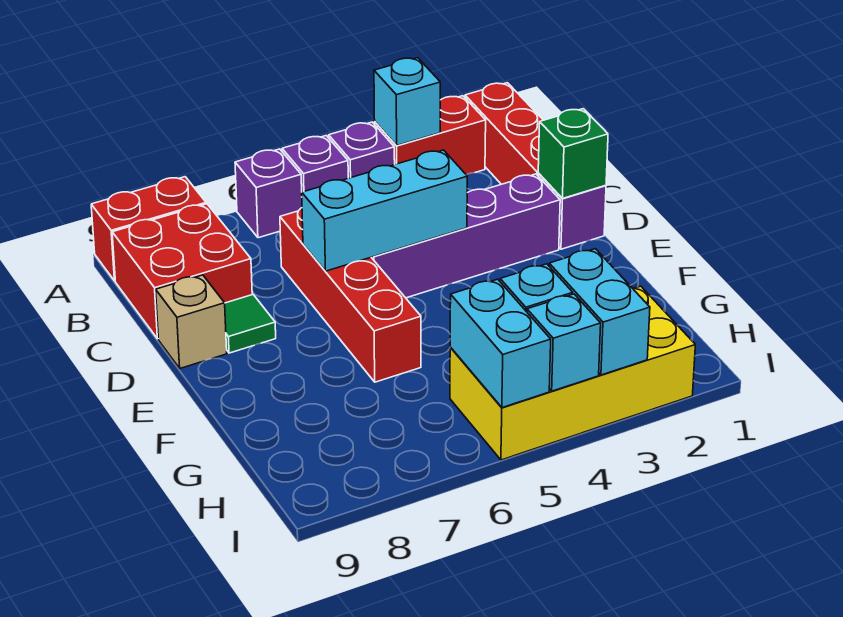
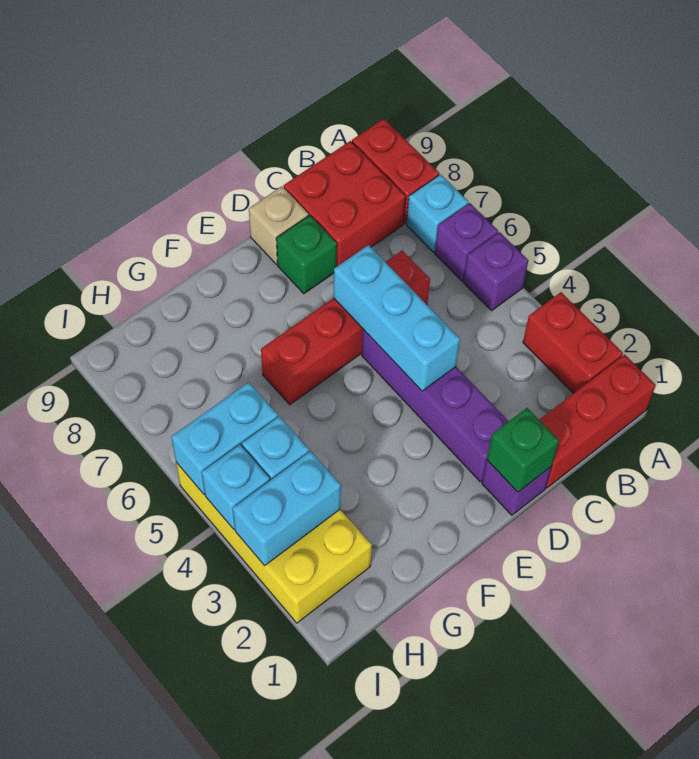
cyan brick A3 level 2 -> cyan brick A7 level 1
purple brick A4 level 1 -> none
green tile D8 level 1 -> green brick D8 level 1

